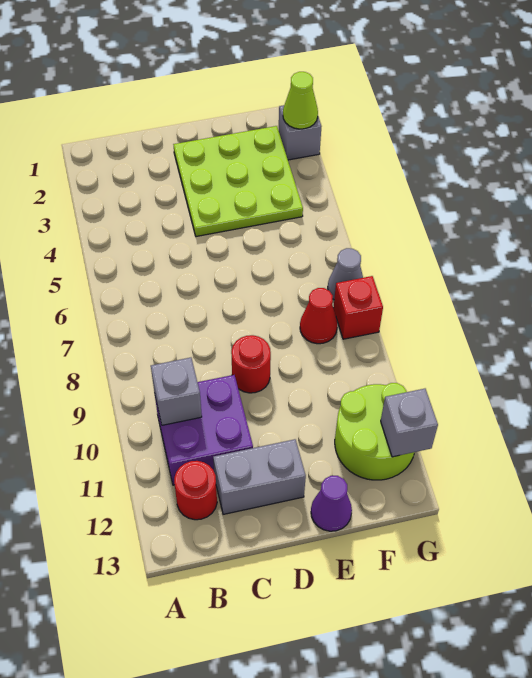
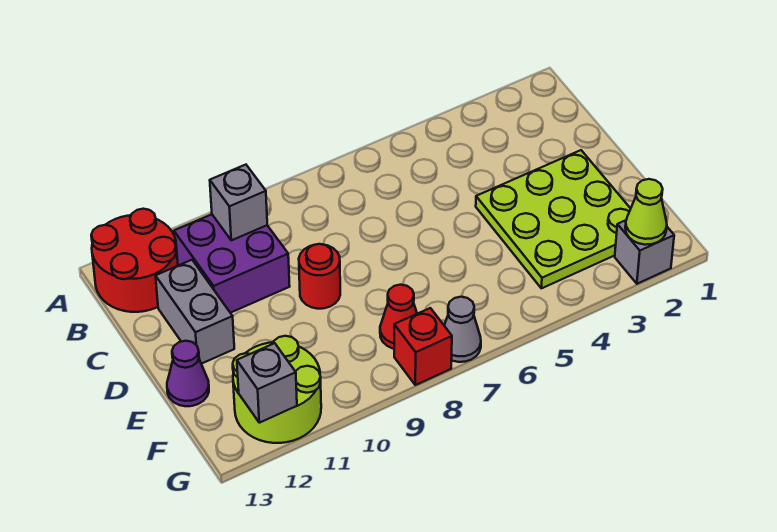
red round brick B12 level 1 -> red round brick A12:B13 level 1

